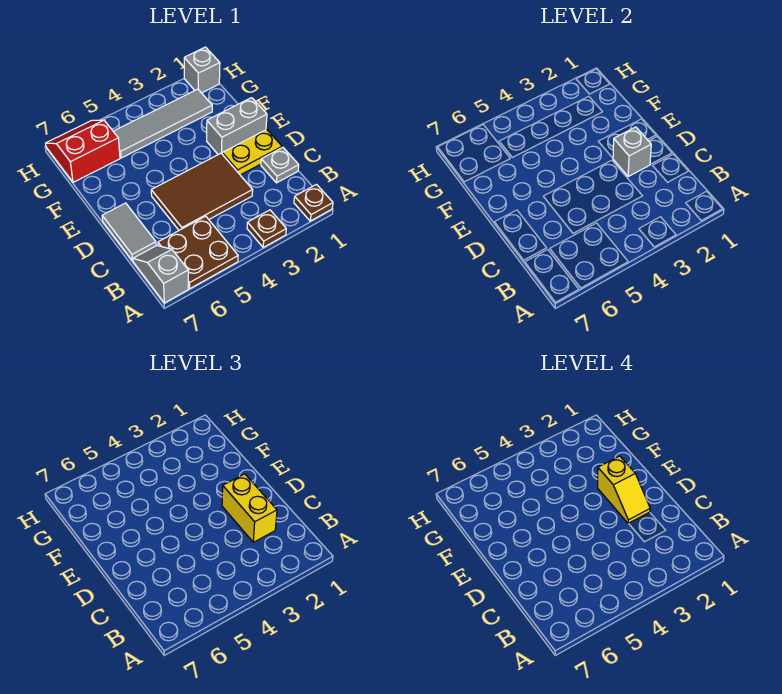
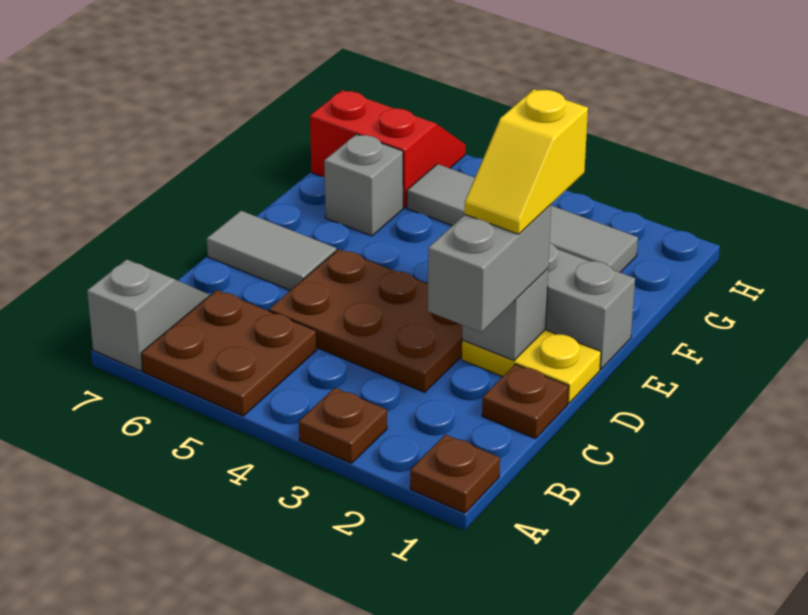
grey plate C1 level 1 -> brown plate C1 level 1
yellow brick C2:D2 level 3 -> grey brick C2:D2 level 3
brown tile C3:D5 level 1 -> brown plate C3:D5 level 1
grey tile C7:D7 level 1 -> grey tile D6:D7 level 1
grey brick H1 level 1 -> grey brick F6 level 1

